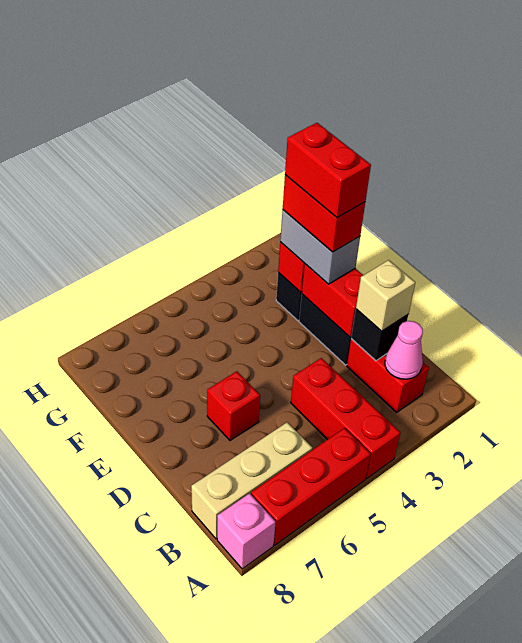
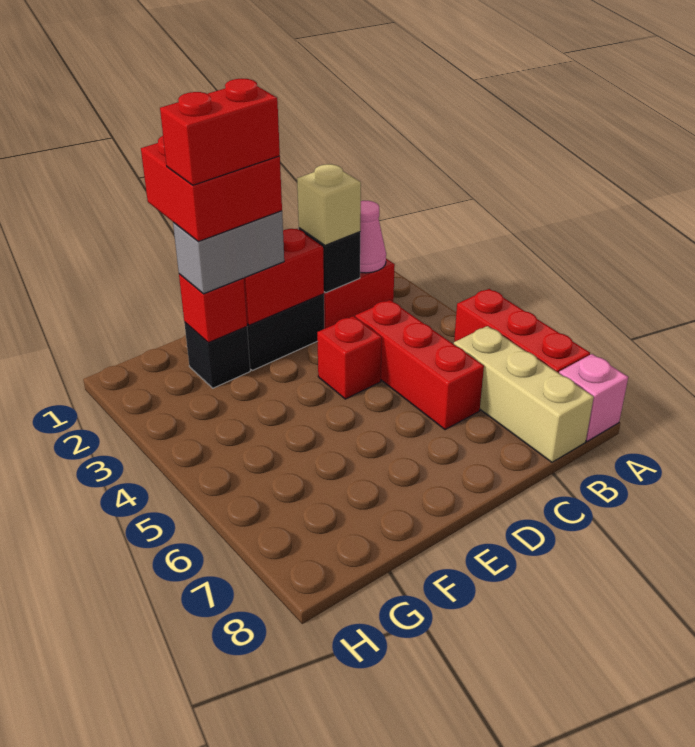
red brick A4:C4 level 1 -> red brick C4:C6 level 1
red brick D6 level 1 -> red brick D4 level 1
red brick E2:F2 level 4 -> red brick E1:F2 level 4

